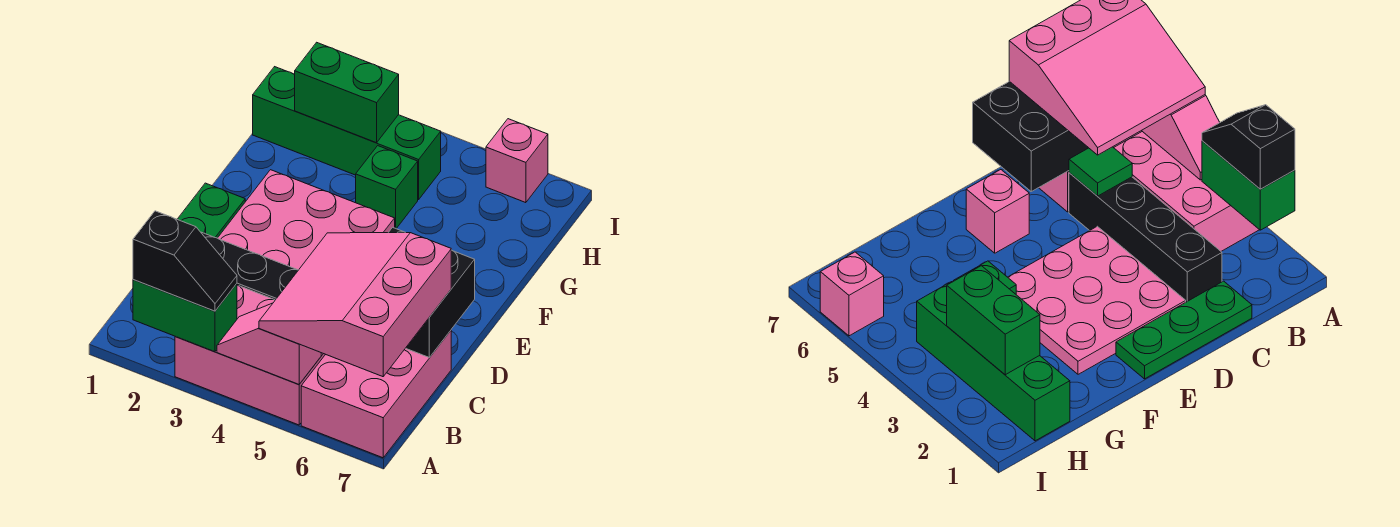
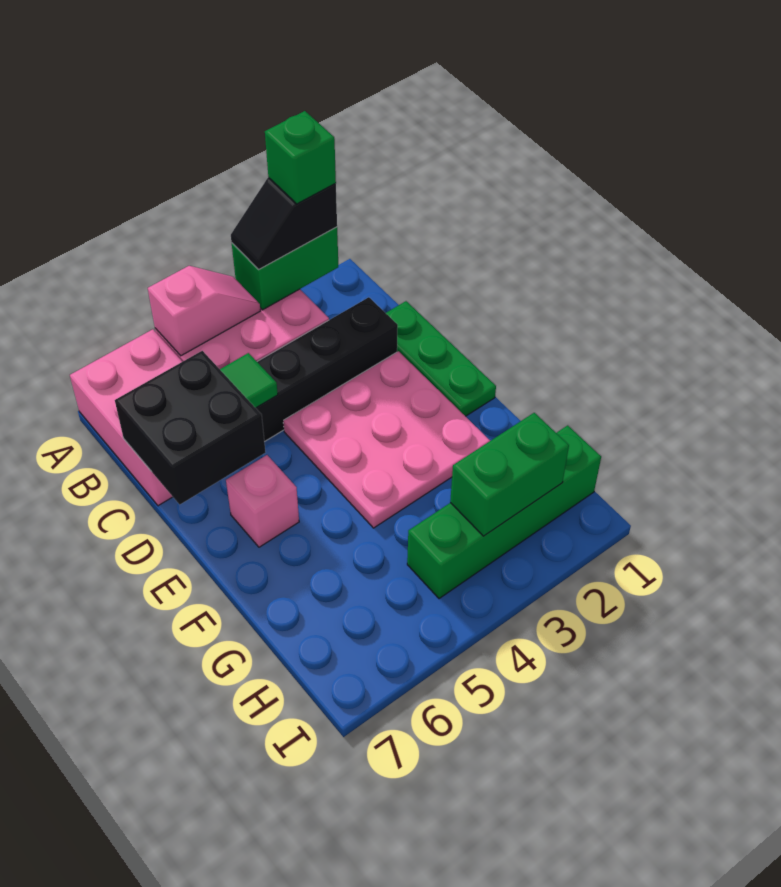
pink slope A5:C7 level 3 top 7 -> none
green brick G4 level 1 -> green brick A2 level 4
pink brick I6 level 1 -> none

